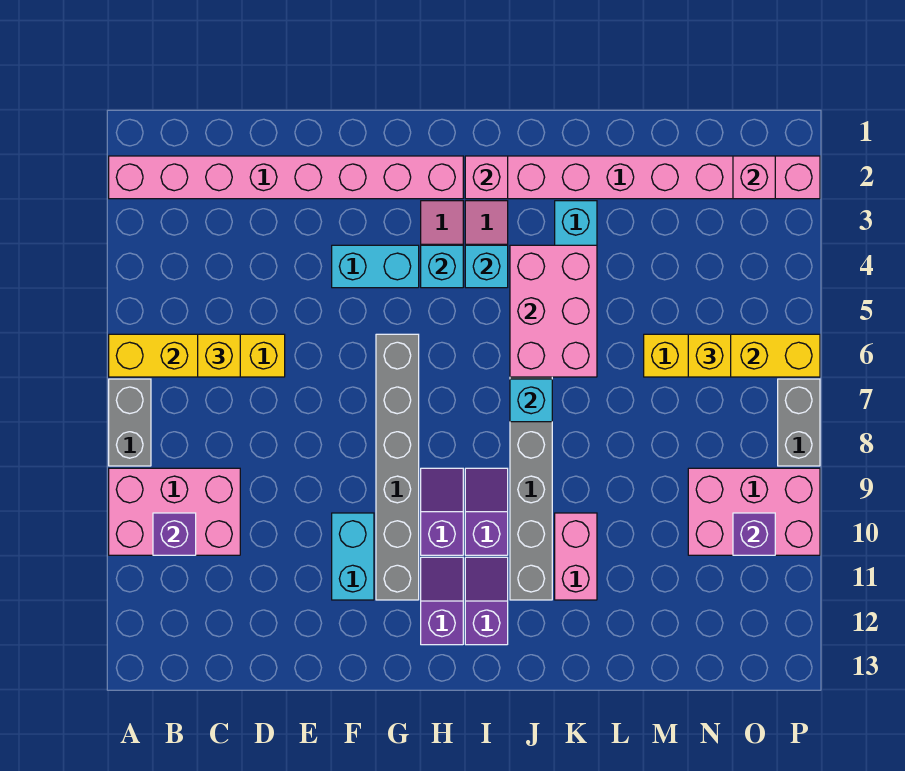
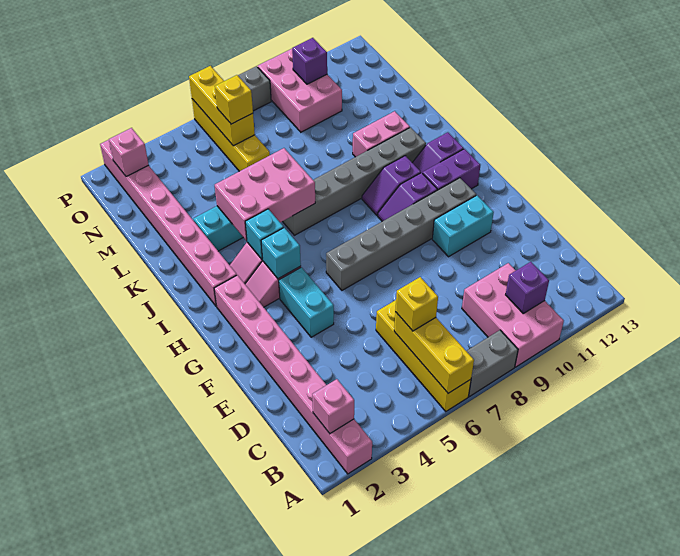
purple slope H11:H12 level 1 top 12 -> purple brick H11:H12 level 1
pink brick I2 level 2 -> pink brick B2 level 2
cyan brick J7 level 2 -> none

